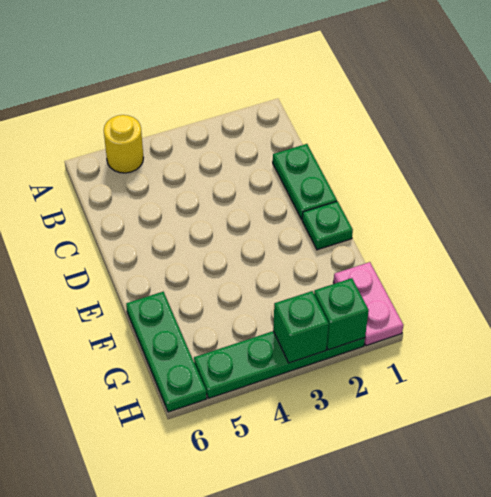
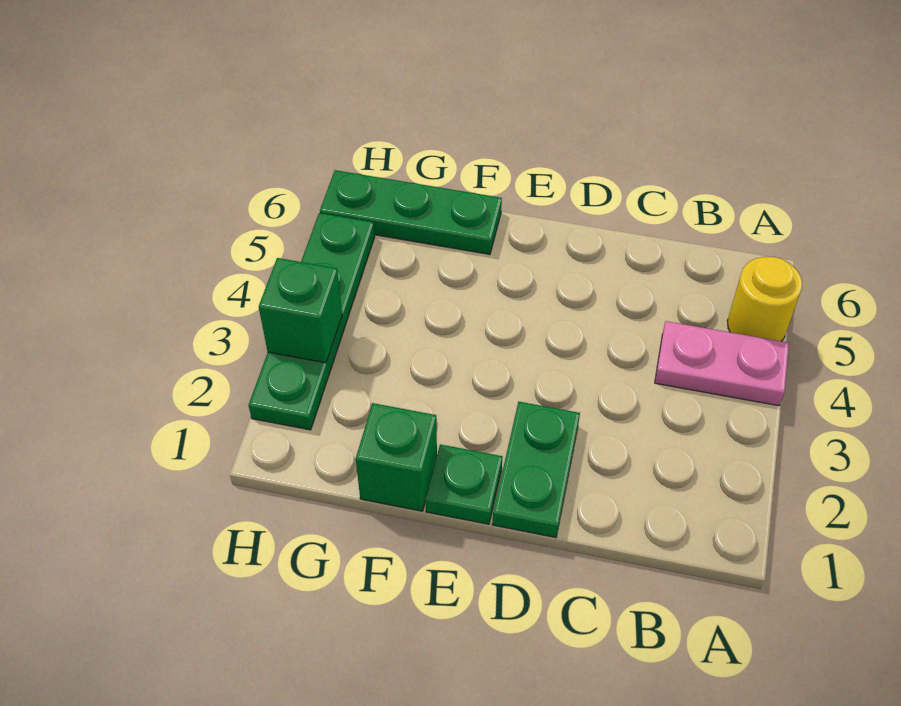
green plate C1:D1 level 1 -> green plate D1:D2 level 1
pink plate G1:H1 level 1 -> pink plate A4:B4 level 1
green brick H2 level 2 -> green brick F1 level 1

